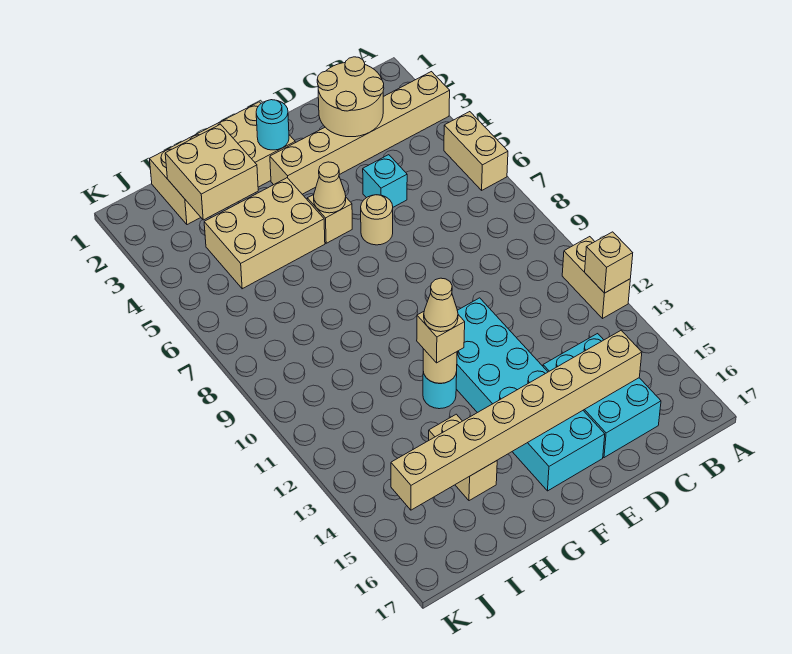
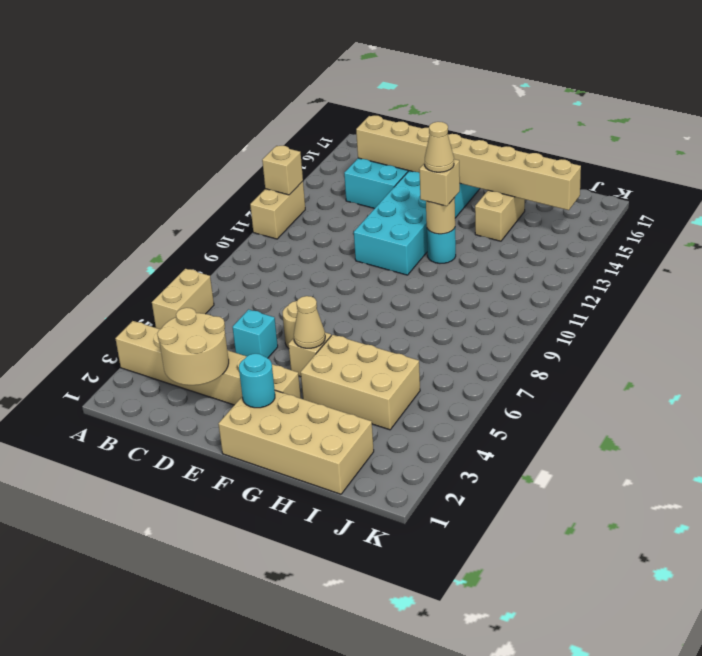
tan brick H2:I3 level 2 -> none

